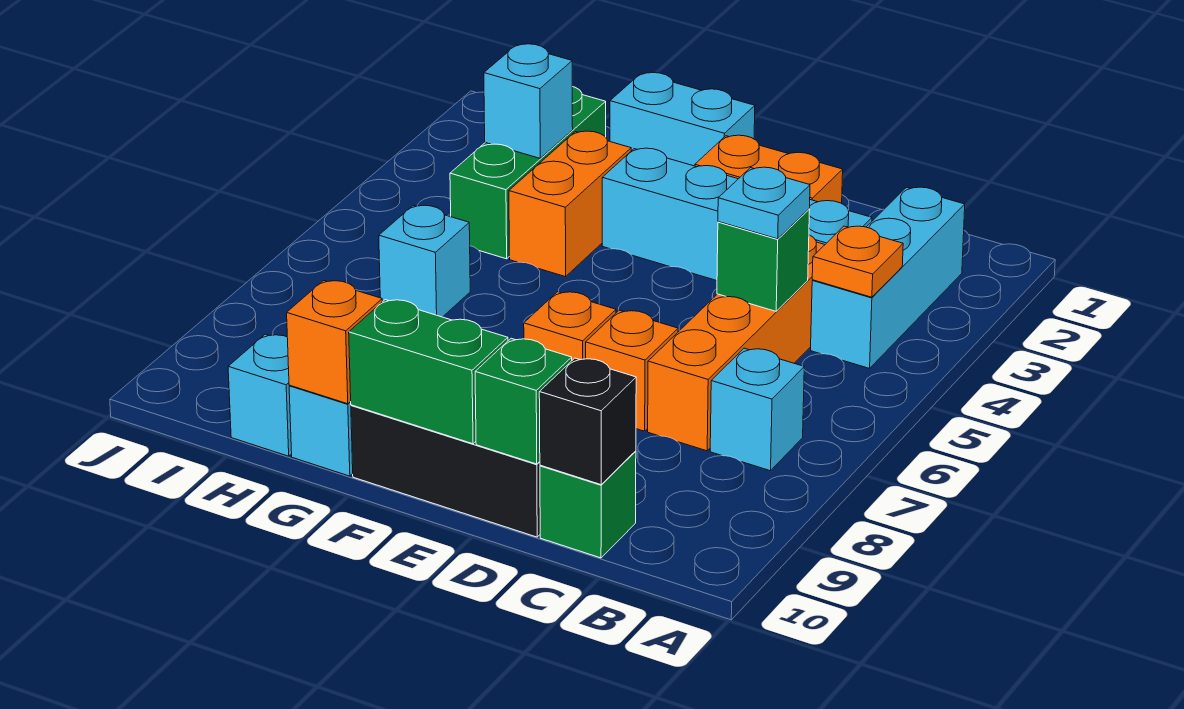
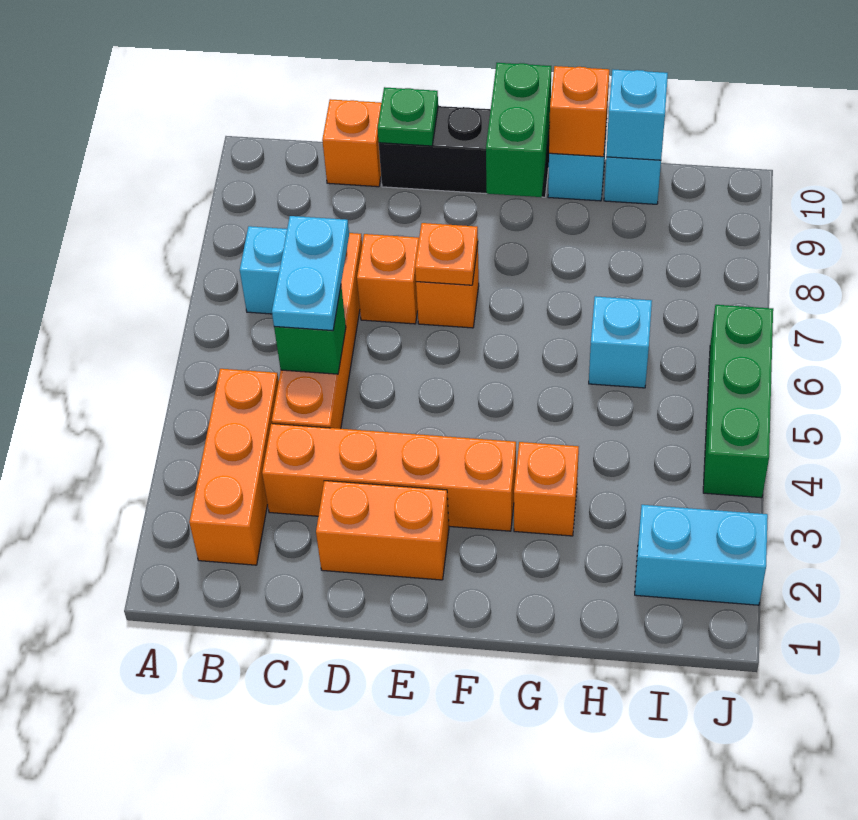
cyan brick B2:B4 level 1 -> orange brick B2:B4 level 1
orange plate B4 level 2 -> orange plate E7 level 2
cyan brick C3:F3 level 1 -> orange brick C3:F3 level 1
cyan plate C5 level 3 -> cyan plate C5:C6 level 3
green brick C10 level 1 -> orange brick C10 level 1
black brick C10 level 2 -> none
green brick D10 level 2 -> green plate D10 level 2
green brick E10:F10 level 2 -> green brick F9:F10 level 2
cyan brick F1:G1 level 1 -> cyan brick I2:J2 level 1
orange brick G3:G4 level 1 -> orange brick G3 level 1
green brick H2:H4 level 1 -> green brick J4:J6 level 1
cyan brick H3 level 2 -> cyan brick H10 level 2

